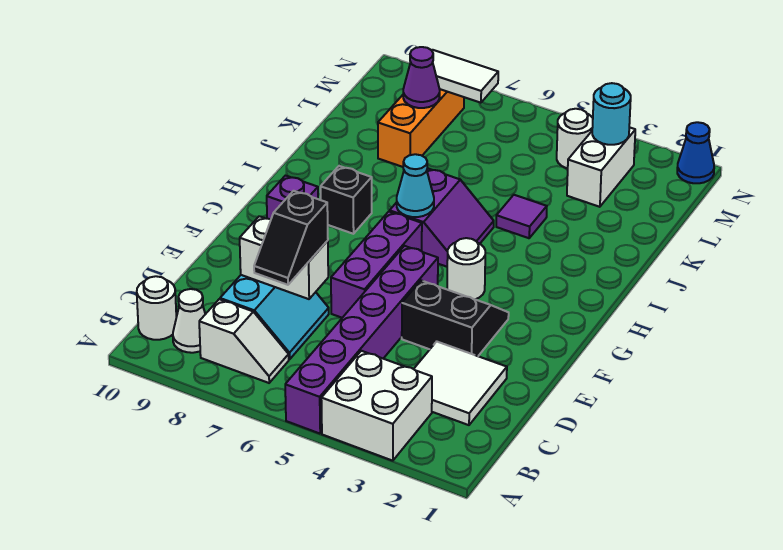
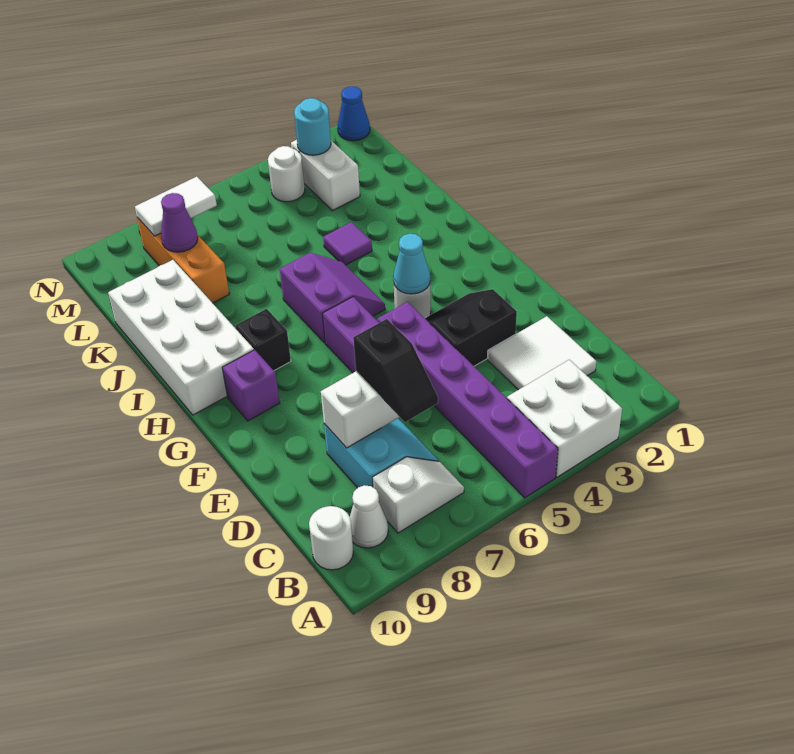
cyan cone H6 level 2 -> cyan cone G4 level 2
none -> white brick H9:K10 level 1

